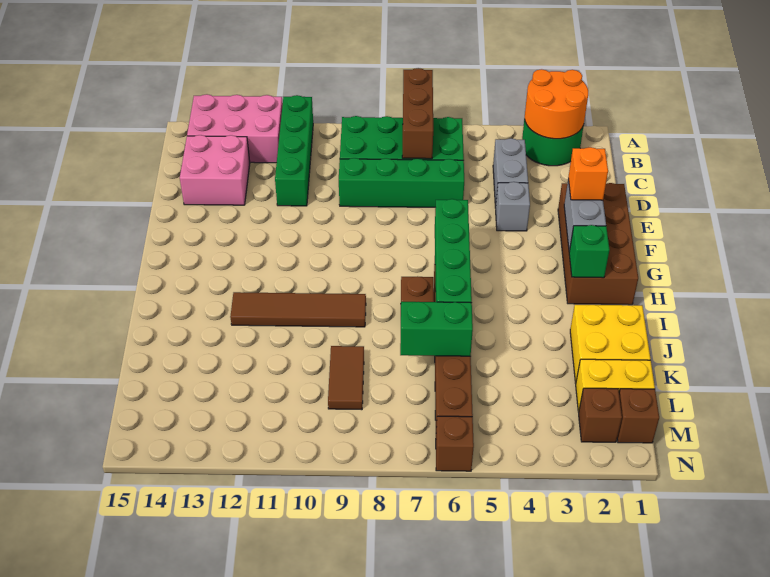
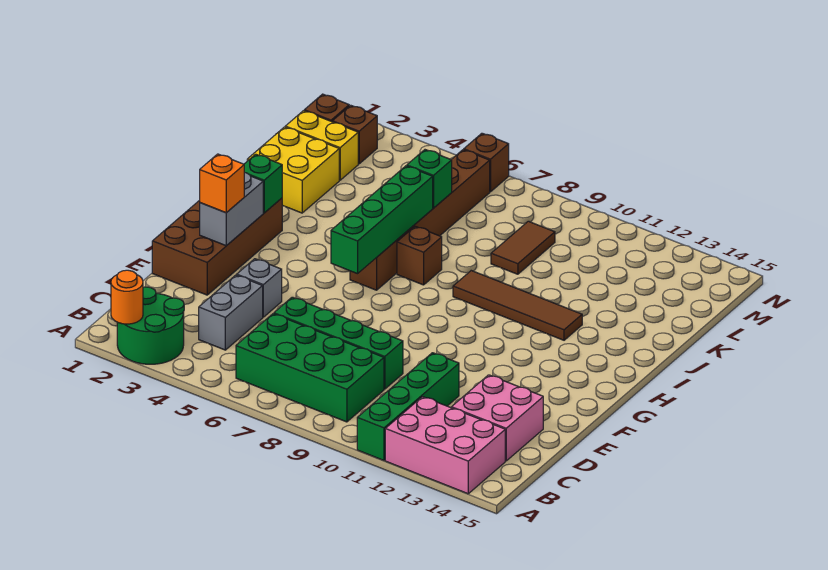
orange round brick A2:B3 level 2 -> orange round brick A2 level 2
brown brick A7:C7 level 2 -> none
green brick K6:K7 level 2 -> green brick K6 level 2

